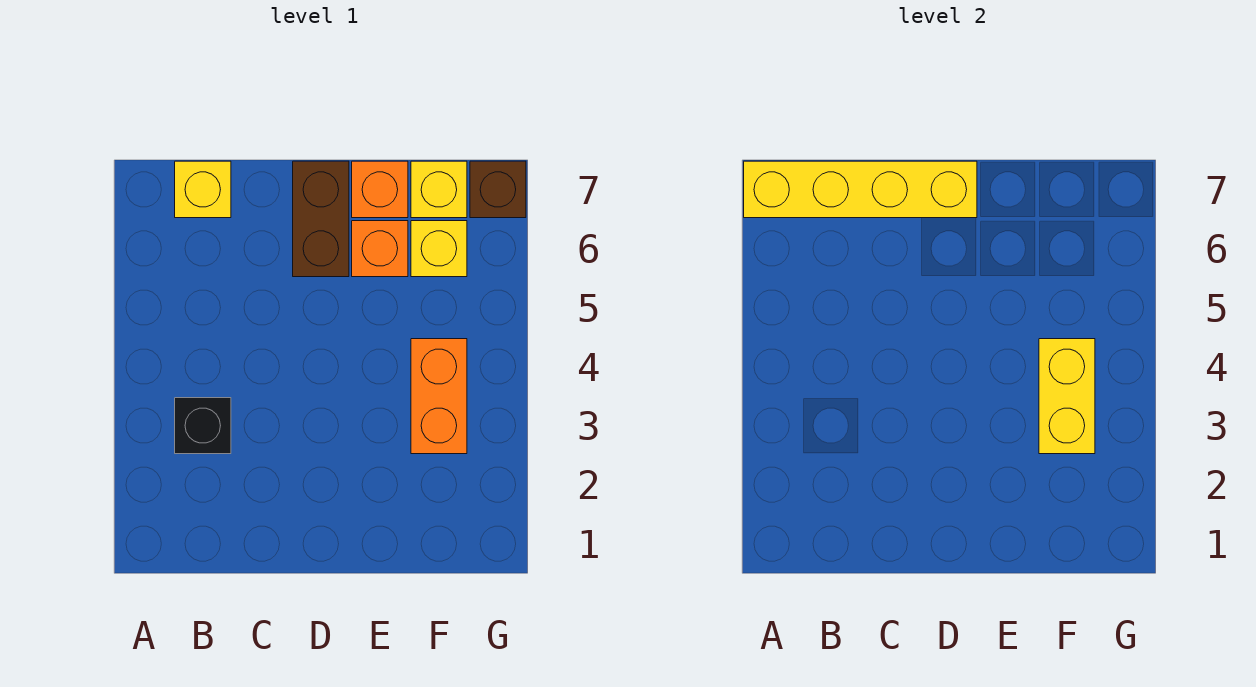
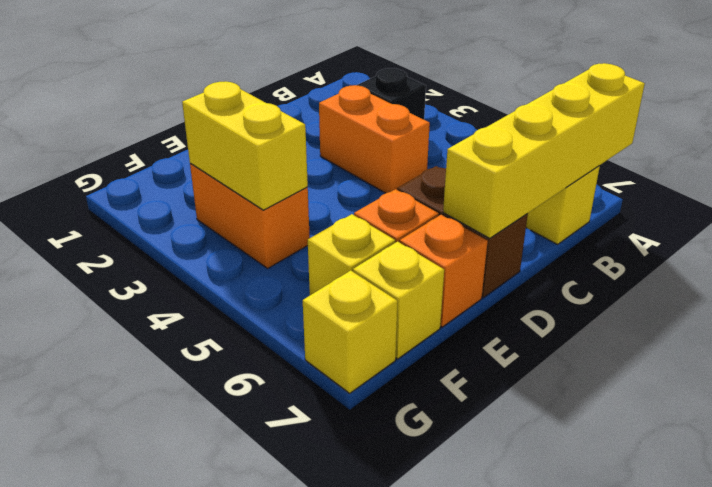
none -> orange brick C3:C4 level 1
brown brick G7 level 1 -> yellow brick G7 level 1

